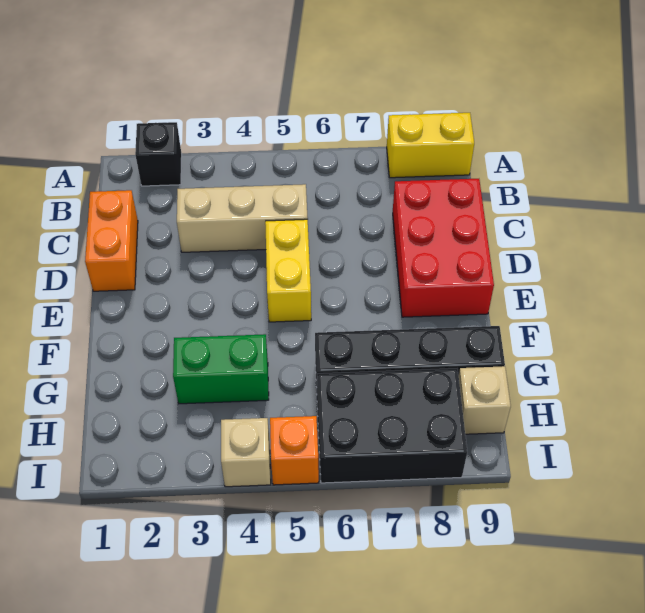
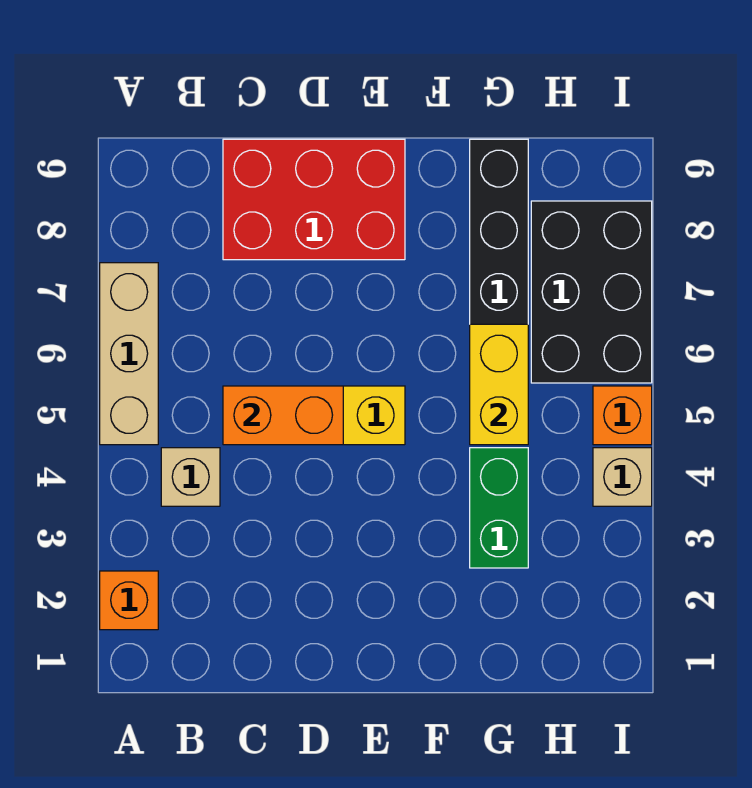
black brick A2 level 1 -> orange brick A2 level 1
yellow brick A8:A9 level 1 -> yellow brick G5:G6 level 2
orange brick C1:D1 level 1 -> orange brick C5:D5 level 2
tan brick C3:C5 level 1 -> tan brick A5:A7 level 1
tan brick H9 level 1 -> tan brick B4 level 1

